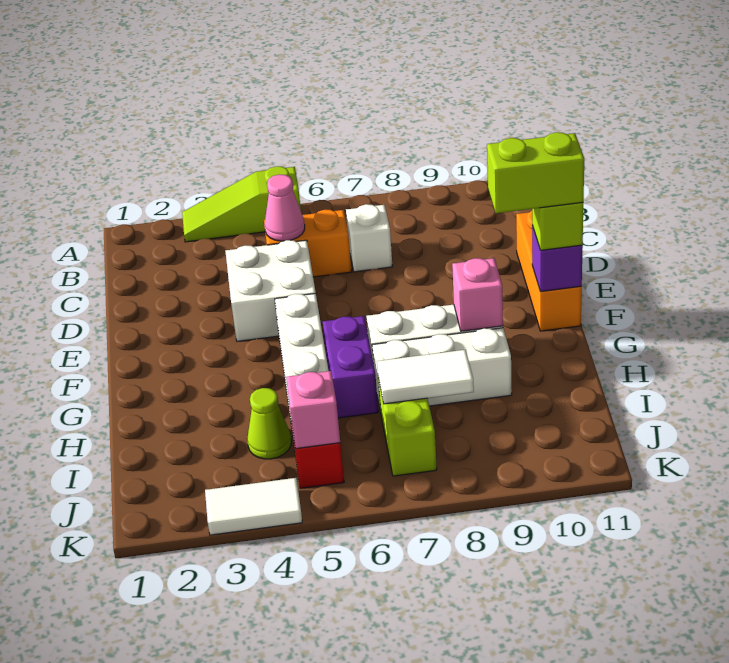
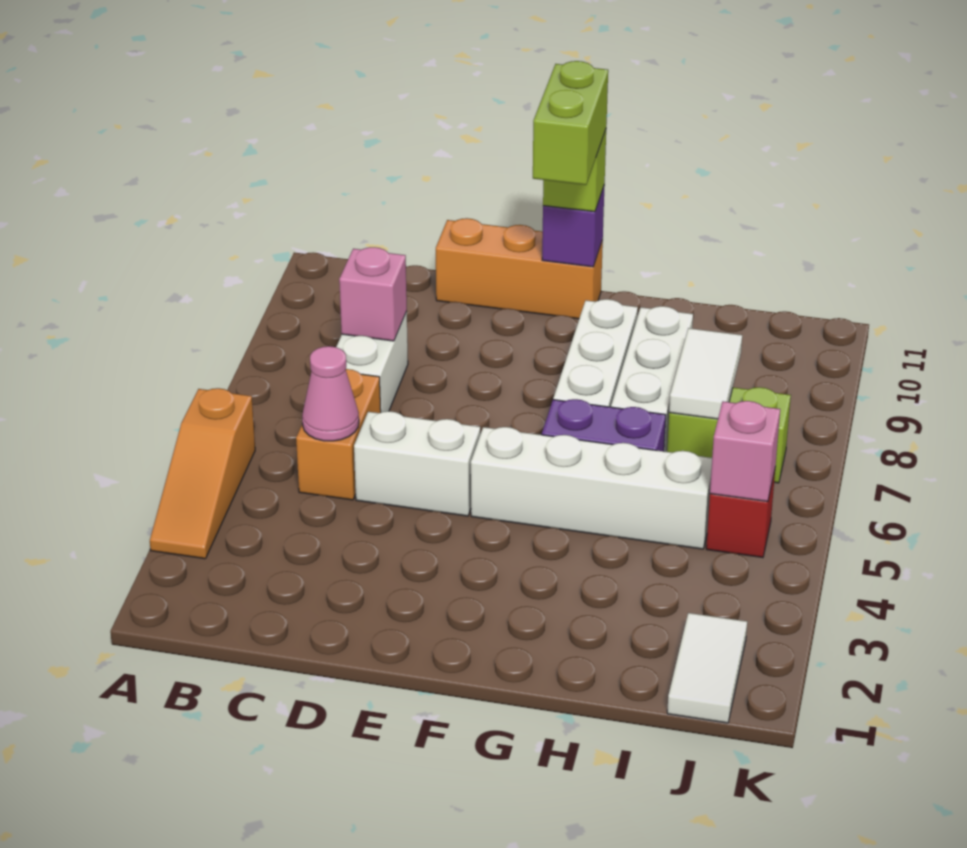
lime slope A3:A5 level 1 top 5 -> orange slope A3:A5 level 1 top 5
white brick C7 level 1 -> white brick C7:C8 level 1
white brick D4:E5 level 1 -> white brick D5:E5 level 1
pink brick G9 level 2 -> pink brick C8 level 2
lime cone I4 level 1 -> none
white tile K3:K4 level 1 -> white tile J1:J2 level 1

